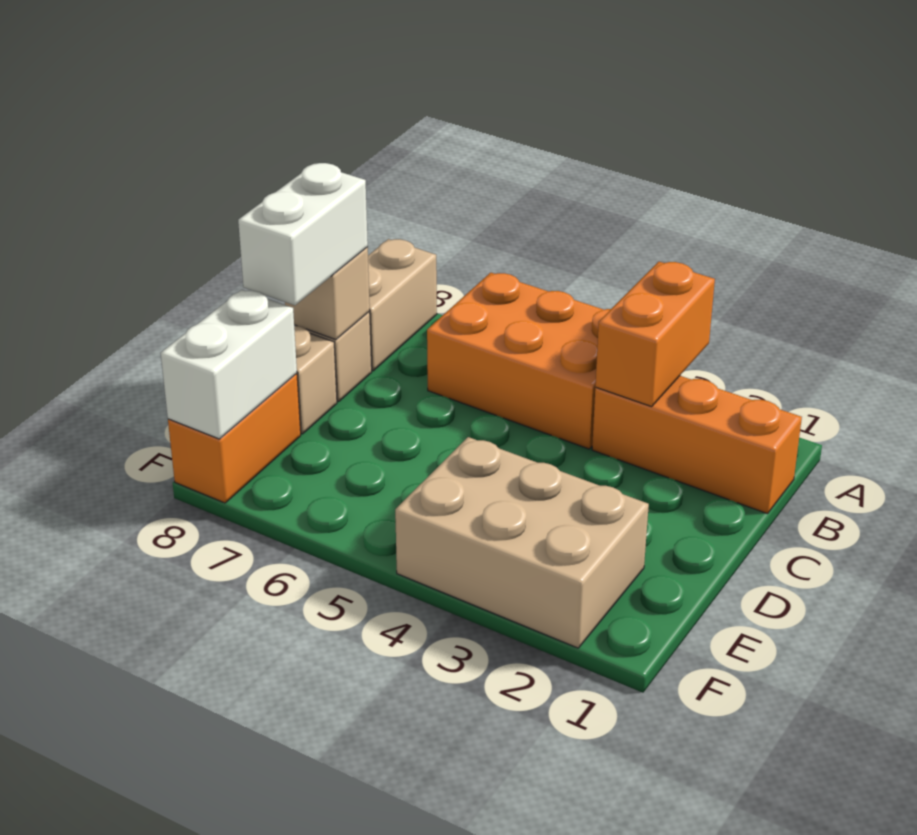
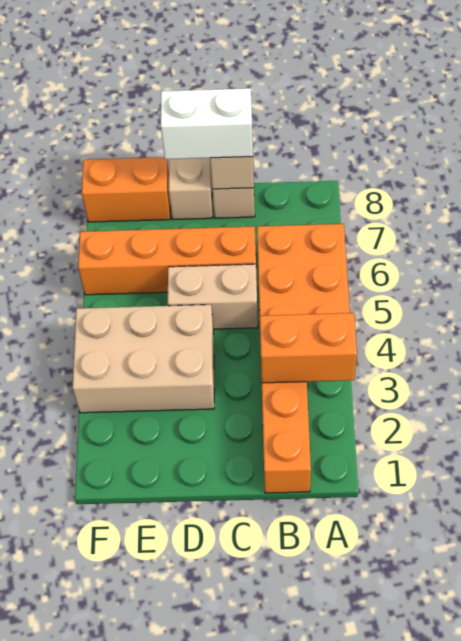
tan brick A8:B8 level 1 -> tan brick C5:D5 level 1
none -> orange brick C6:F6 level 1
tan brick E2:F4 level 1 -> tan brick D3:F4 level 1
white brick E8:F8 level 2 -> none

